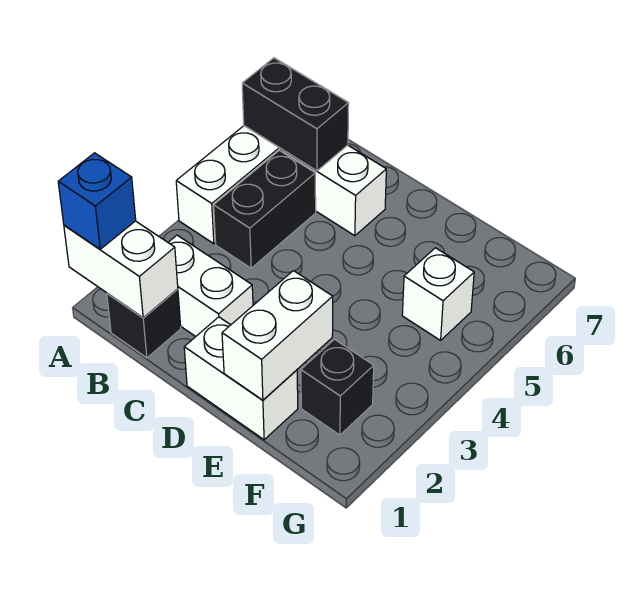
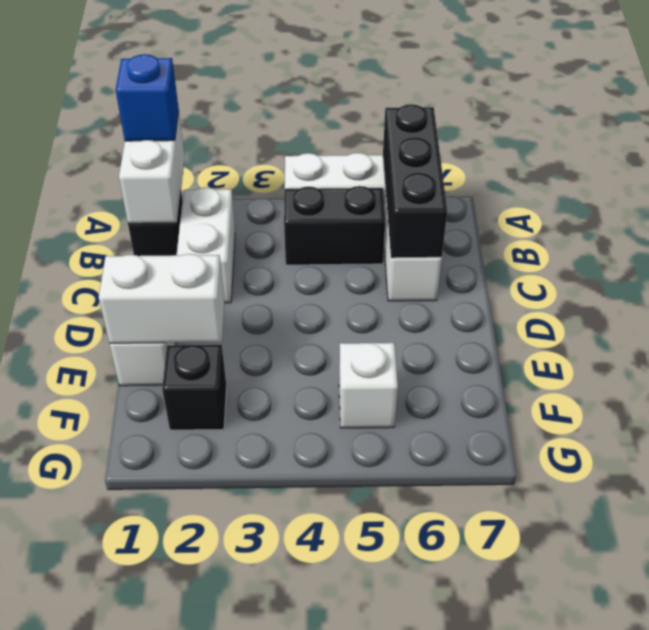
black brick A6:B6 level 2 -> black brick A6:C6 level 2

